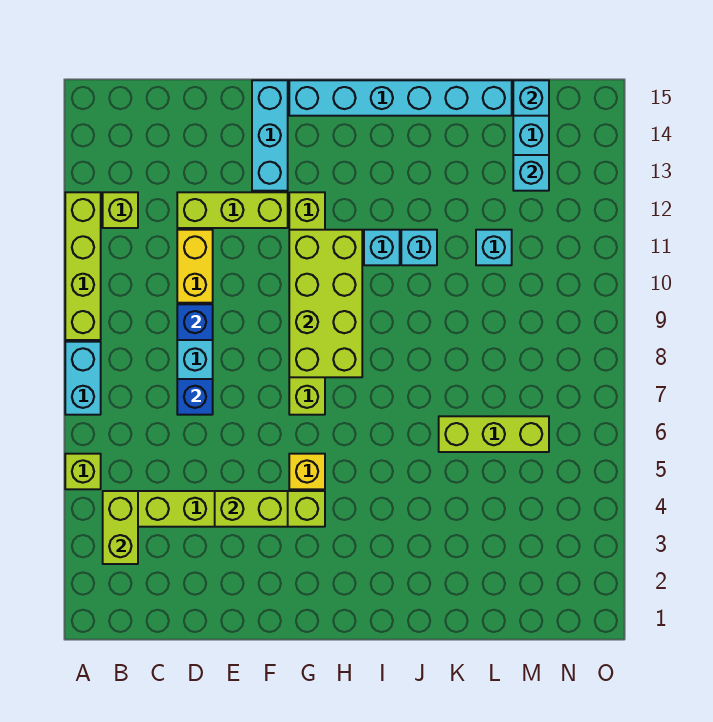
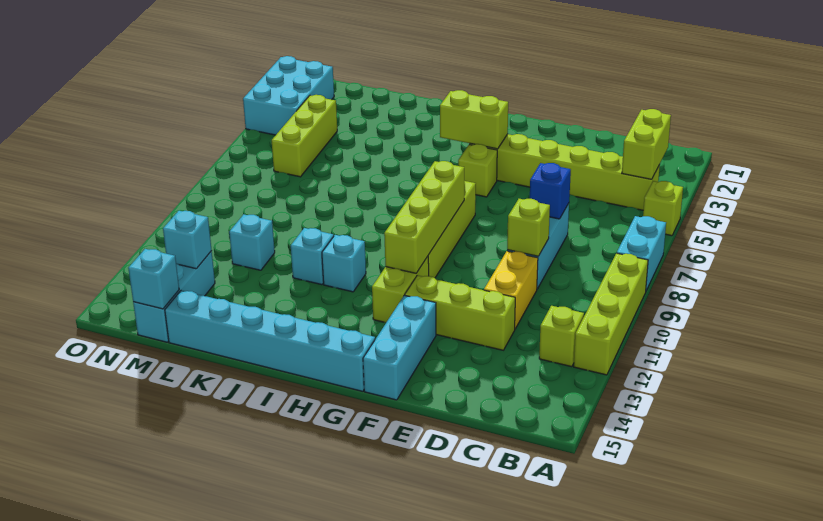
blue brick D9 level 2 -> lime brick D9 level 2
lime brick E4:F4 level 2 -> lime brick G4:H4 level 2
yellow brick G5 level 1 -> lime brick G5 level 1
lime brick G8:H11 level 2 -> lime brick G8:G11 level 2
lime brick K6:M6 level 1 -> lime brick M4:M6 level 1
none -> cyan brick N2:O4 level 1

